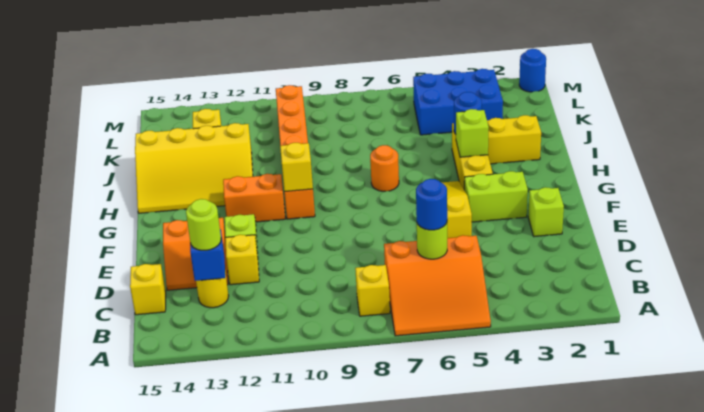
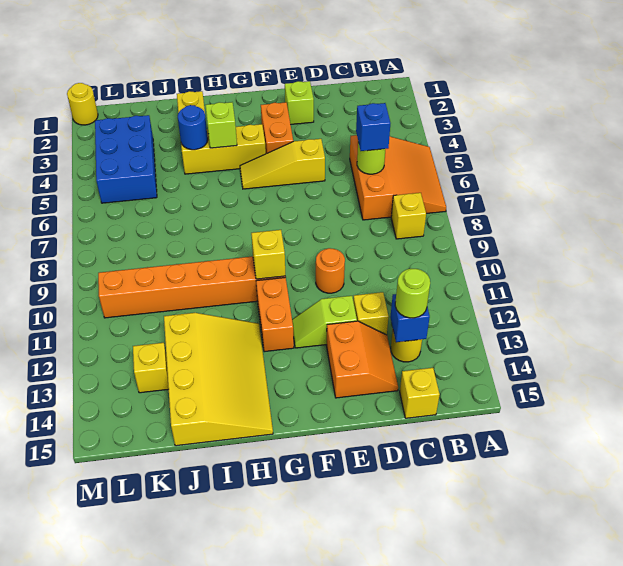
blue round brick C6 level 3 -> blue brick C6 level 3
lime brick F3:F4 level 1 -> orange brick F3:F4 level 1
orange round brick H7 level 1 -> orange round brick E10 level 1
blue round brick M1 level 1 -> yellow round brick M1 level 1

